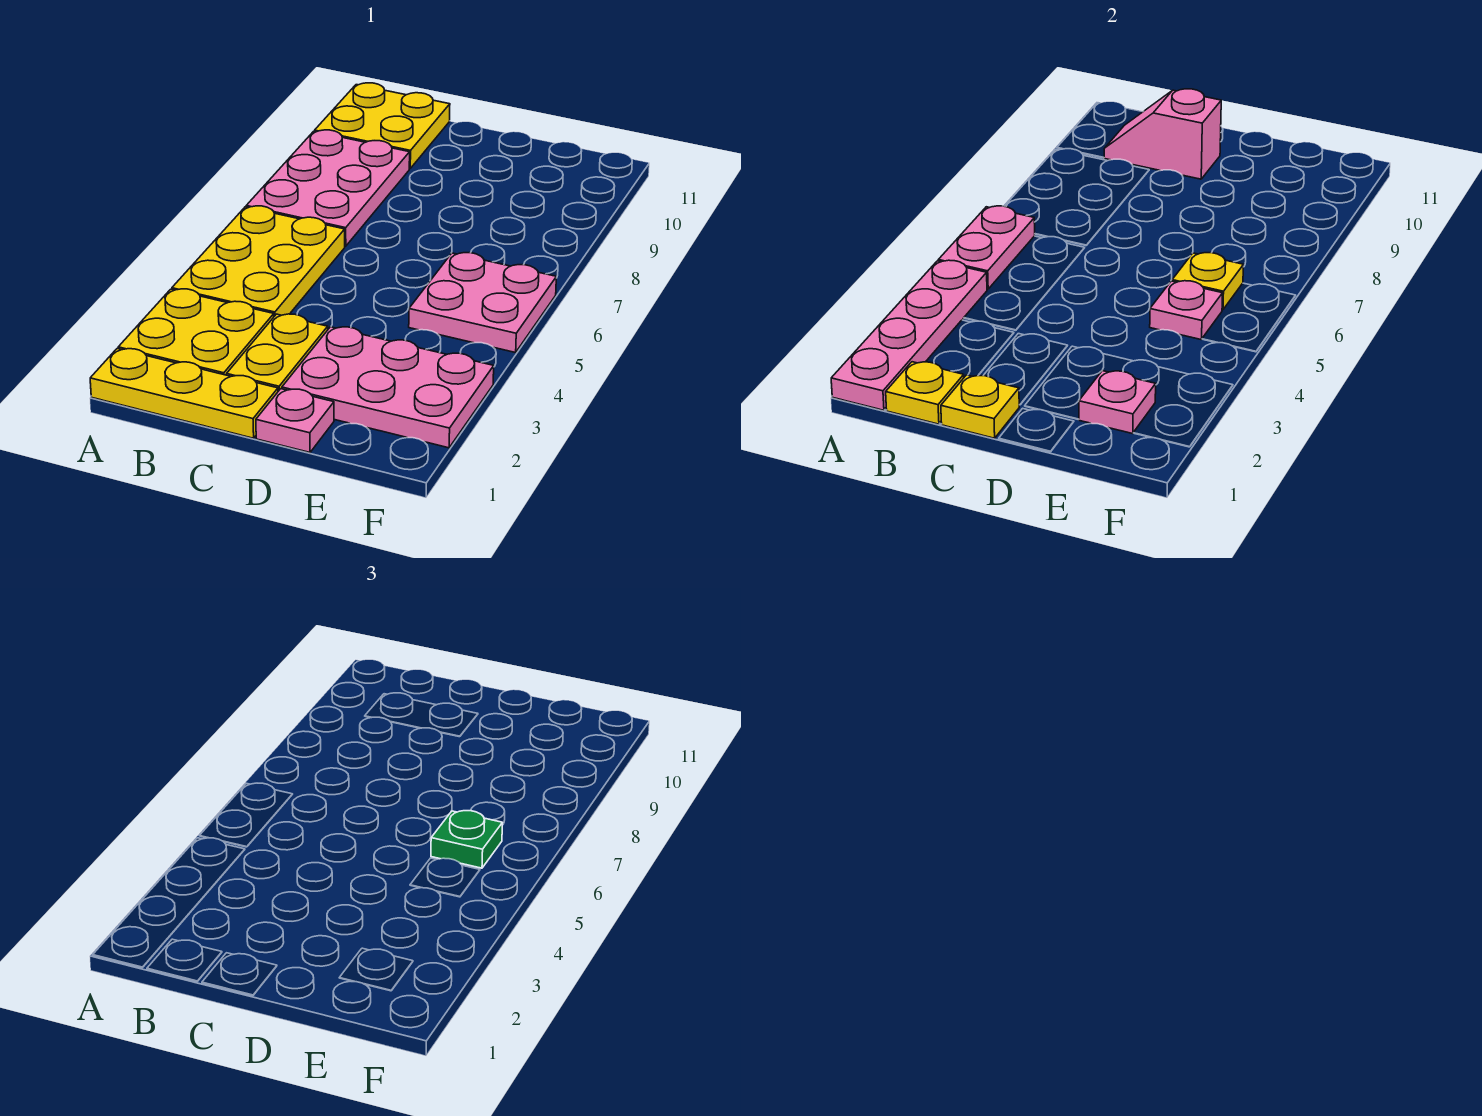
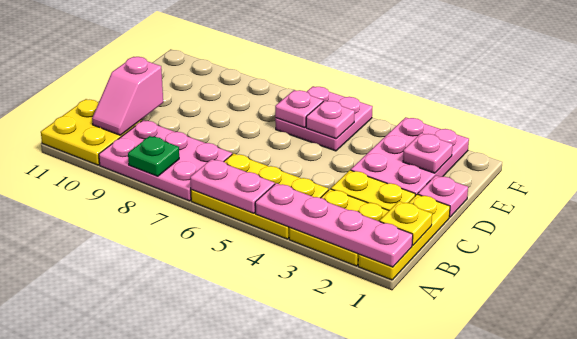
yellow plate C1 level 2 -> none
yellow plate E6 level 2 -> pink plate E6 level 2
green plate E6 level 3 -> green plate A8 level 2

